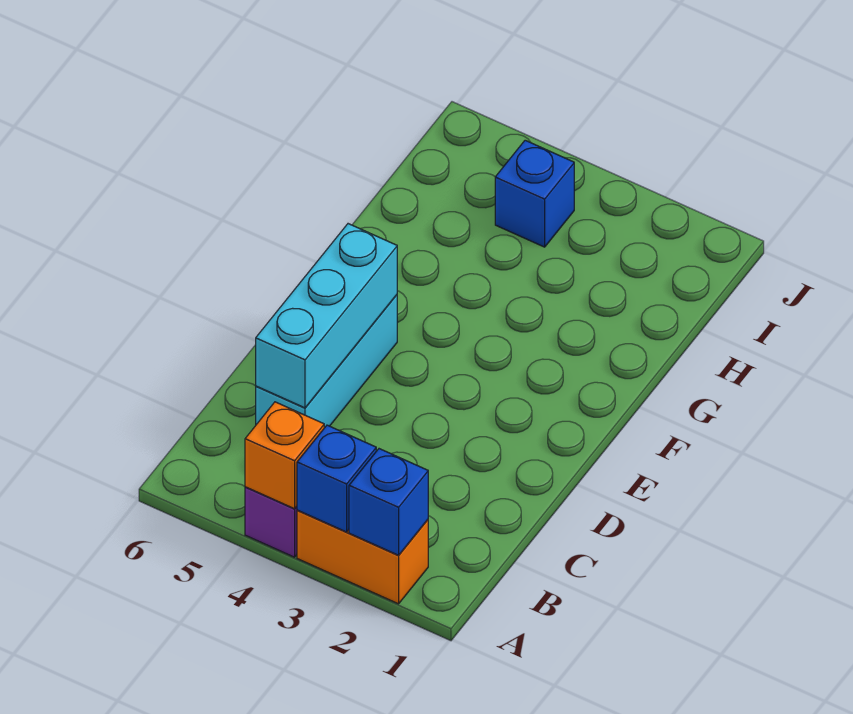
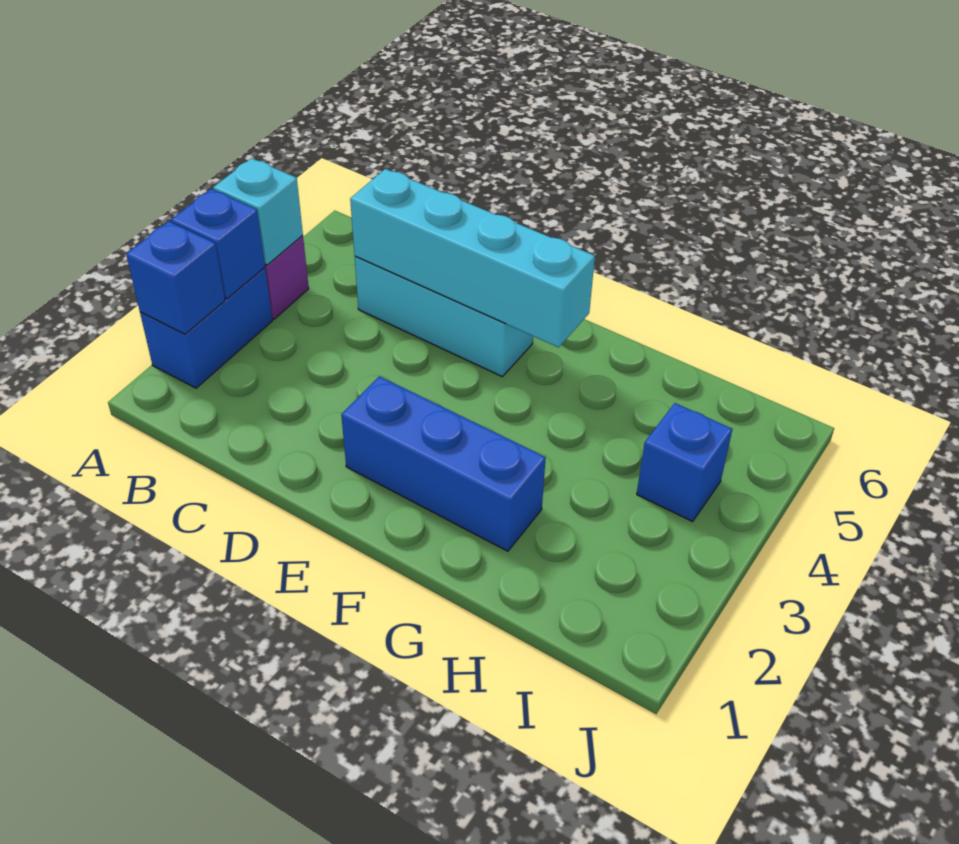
orange brick A2:A3 level 1 -> blue brick A2:A3 level 1
orange brick A4 level 2 -> cyan brick A4 level 2
cyan brick C5:E5 level 2 -> cyan brick C5:F5 level 2
none -> blue brick E2:G2 level 1

